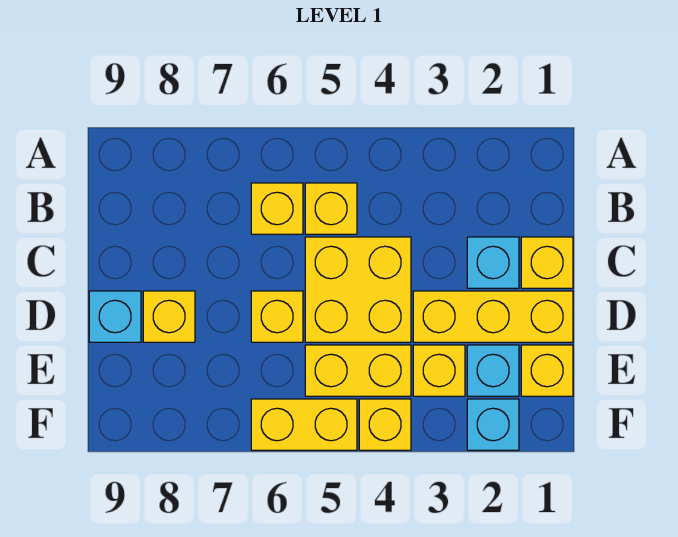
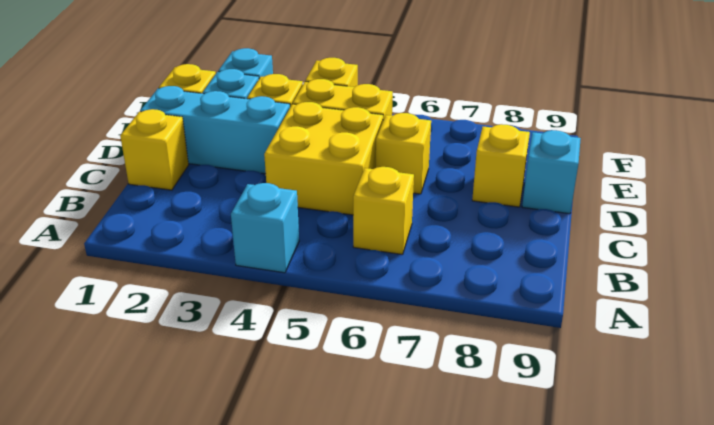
yellow brick B5 level 1 -> none
cyan brick C2 level 1 -> cyan brick A4 level 1
yellow brick D1:D3 level 1 -> cyan brick D1:D3 level 1
yellow brick F5:F6 level 1 -> none

